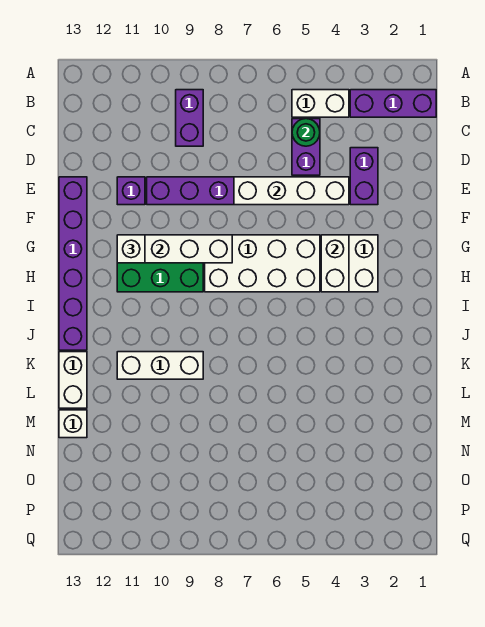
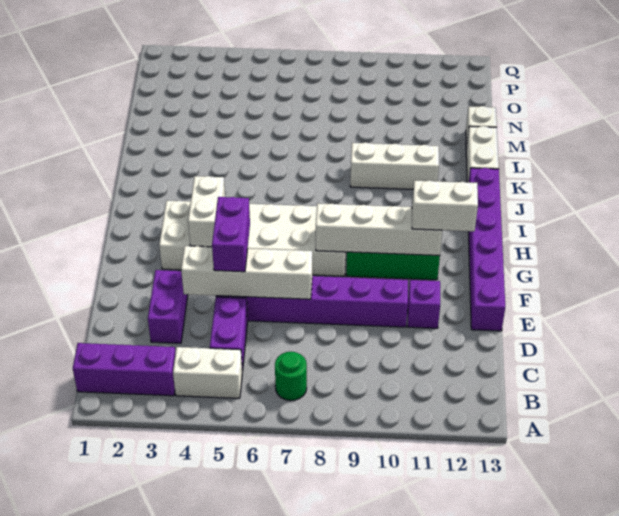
purple brick B9:C9 level 1 -> purple brick E5:F5 level 3
green round brick C5 level 2 -> green round brick B7 level 1
white brick G11 level 3 -> white brick G11:G12 level 3

